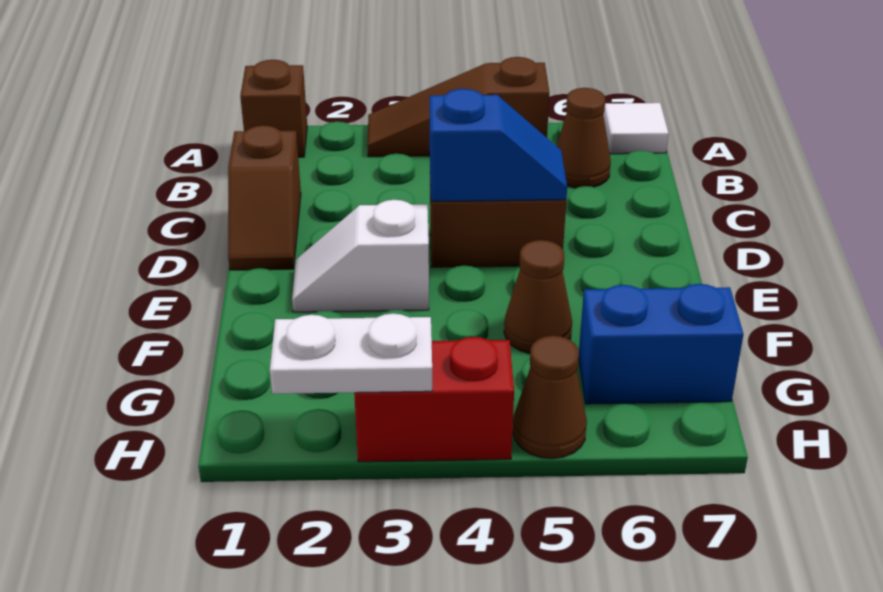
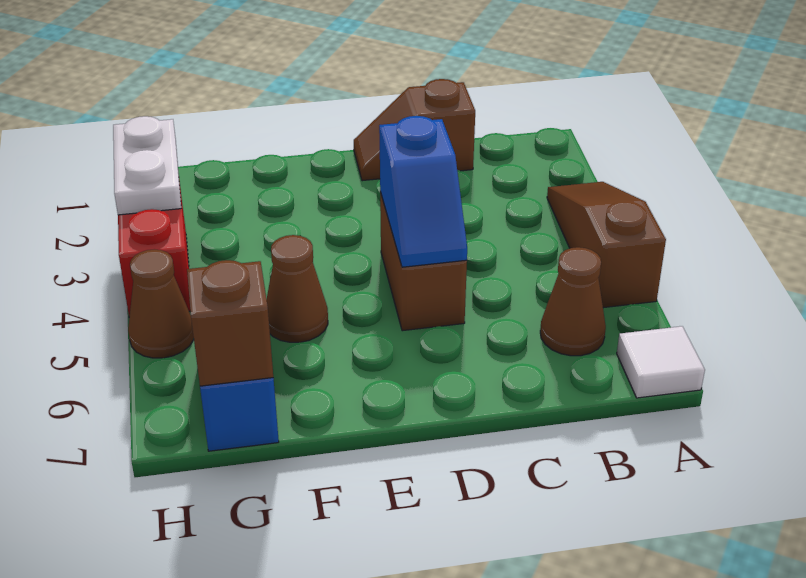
brown brick A1 level 1 -> brown brick G7 level 2
white slope E2:E3 level 1 top 3 -> none

